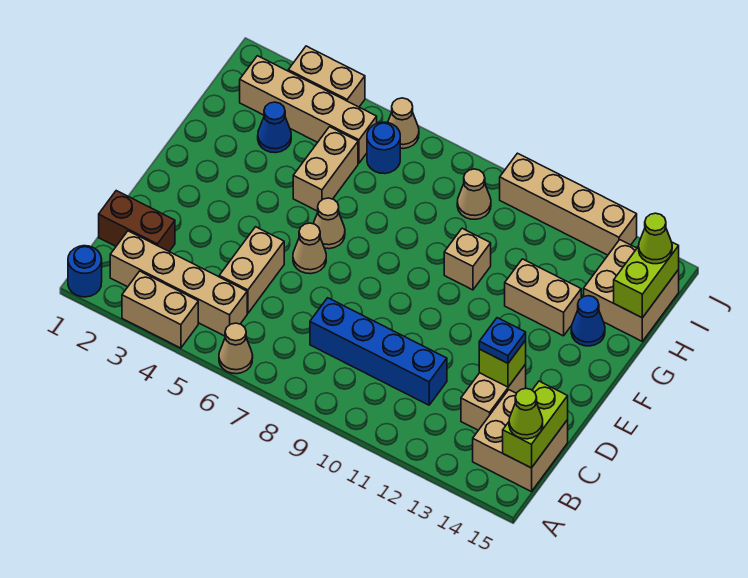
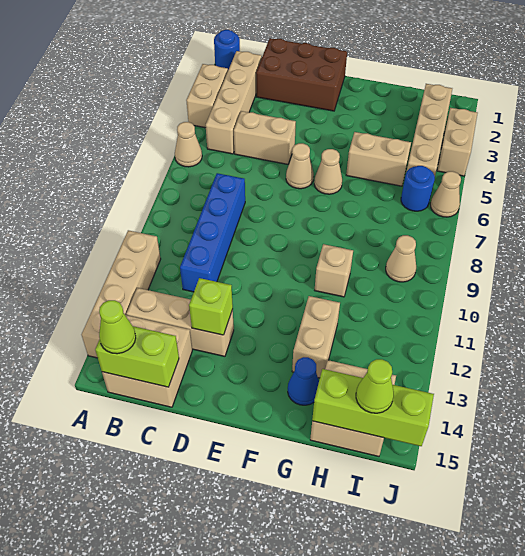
brown brick C1:C2 level 1 -> brown brick C1:E2 level 1
tan brick C13:D13 level 1 -> tan brick B13:D13 level 1
blue plate D13 level 3 -> none
blue cone H3 level 1 -> none
lime brick H15:I15 level 2 -> lime brick H15:J15 level 2
tan brick J10:J13 level 1 -> tan brick A11:A14 level 1

